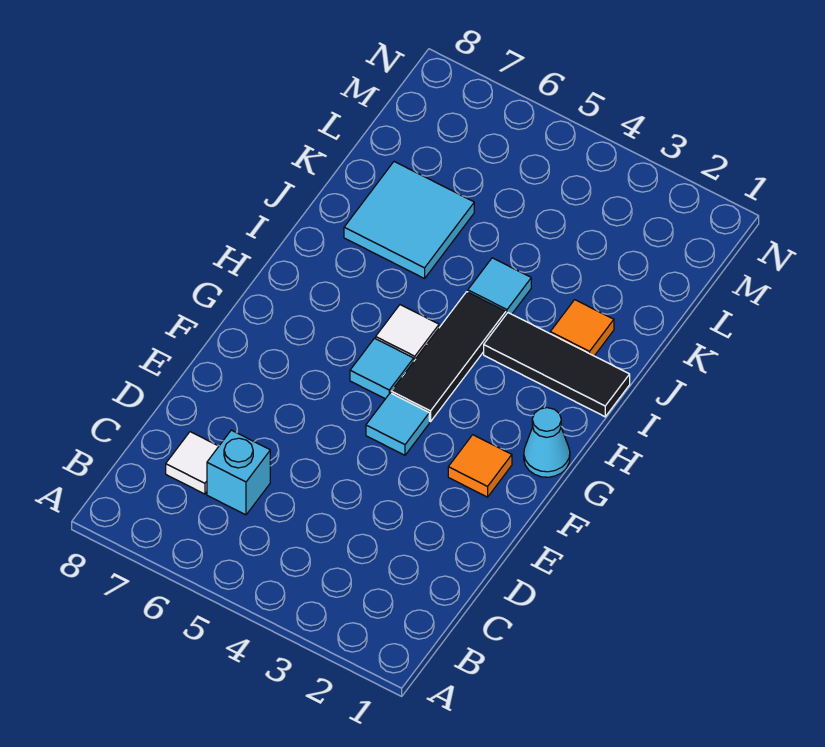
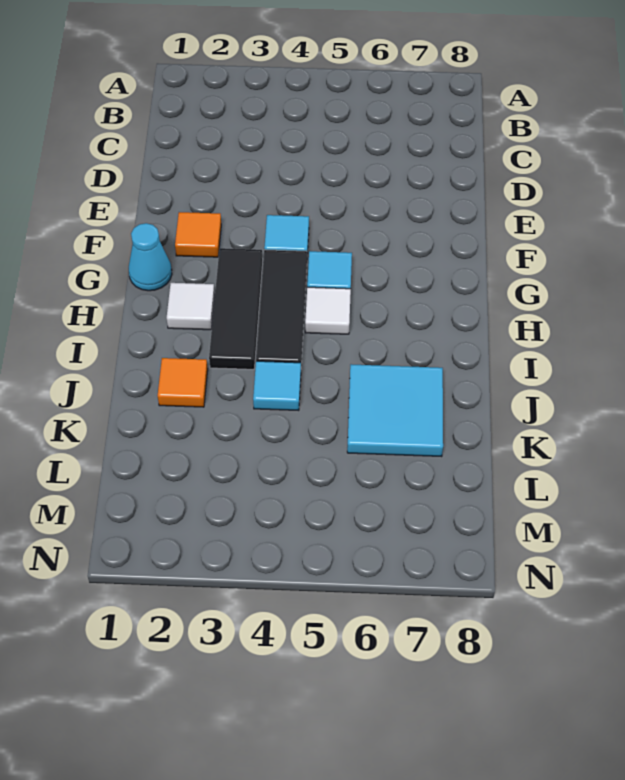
cyan brick C6 level 1 -> none
white tile C7 level 1 -> white tile H2 level 1
black tile I1:I3 level 1 -> black tile G3:I3 level 1

